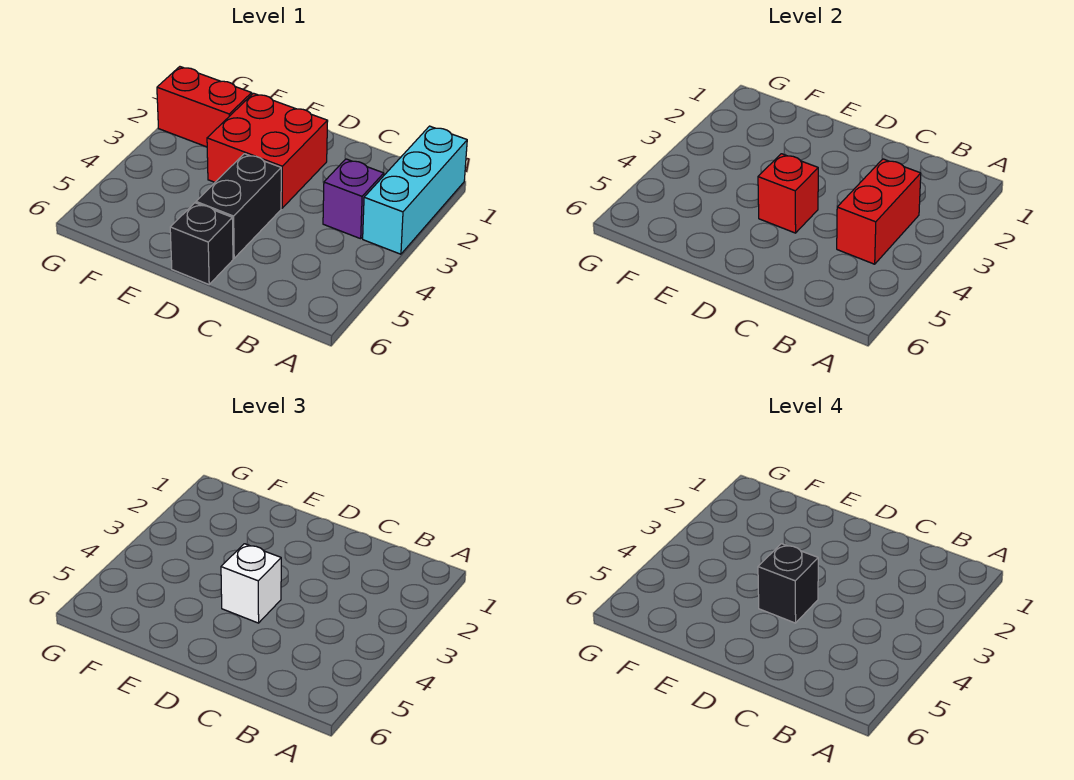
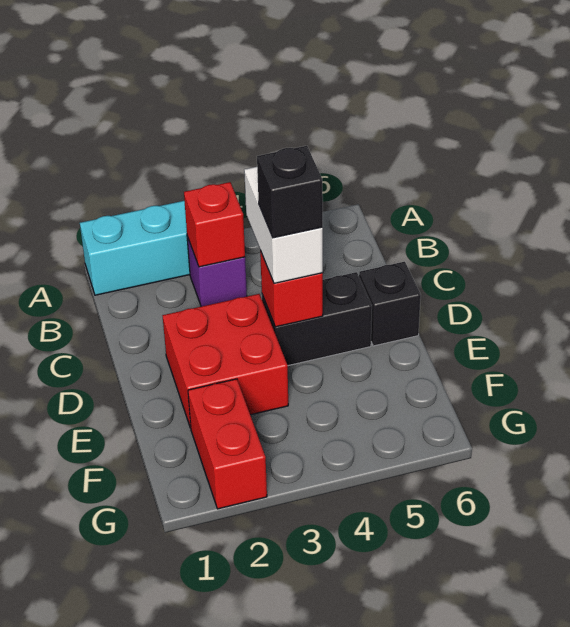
red brick B3:B4 level 2 -> red brick B3 level 2
white brick D4 level 3 -> white brick C4:D4 level 3

